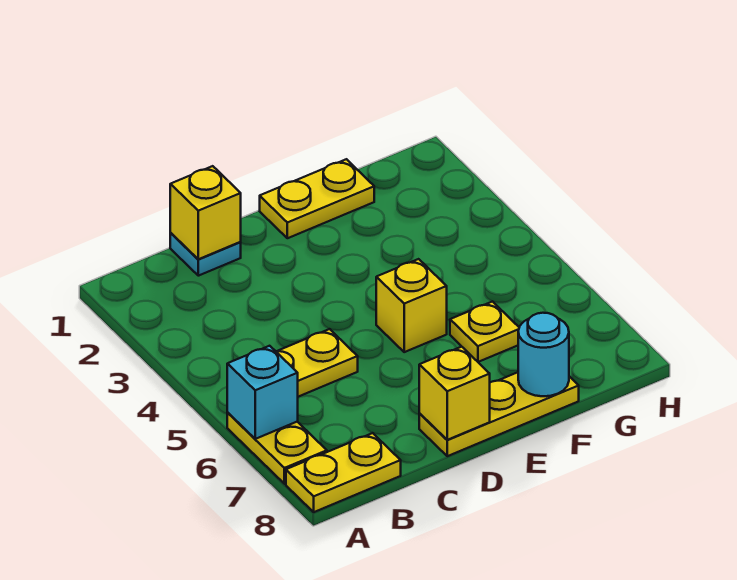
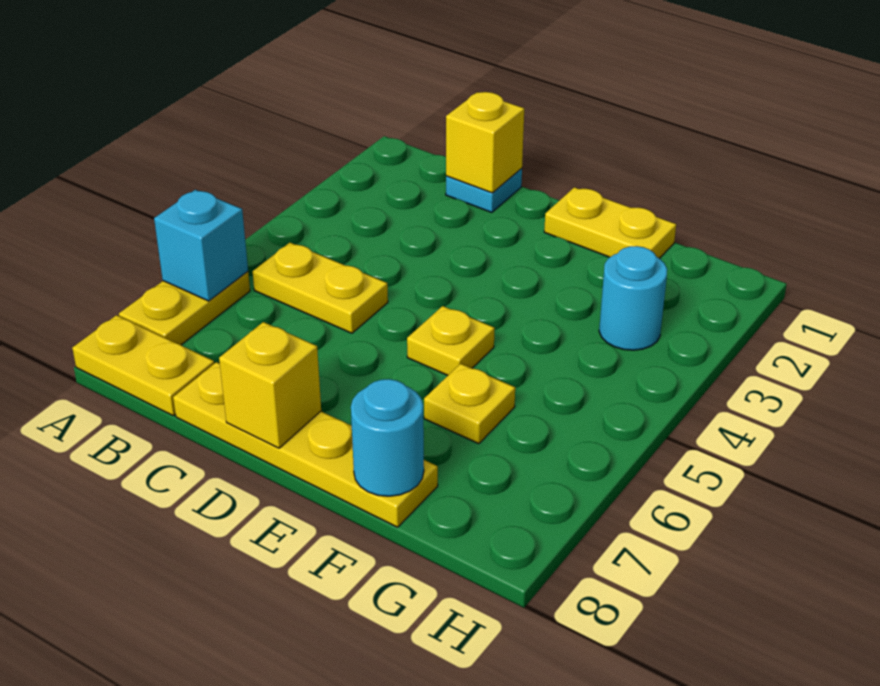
yellow plate D8:F8 level 1 -> yellow plate C8:F8 level 1
yellow brick E5 level 1 -> yellow plate E5 level 1
none -> cyan round brick G3 level 1

